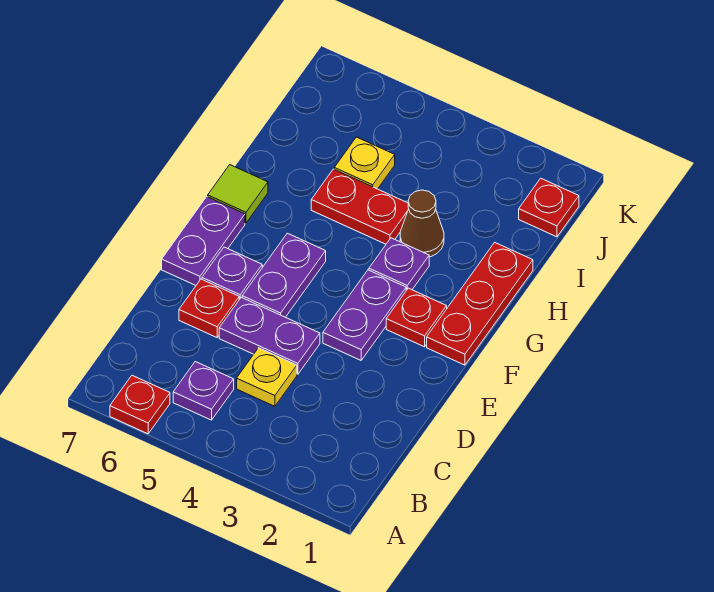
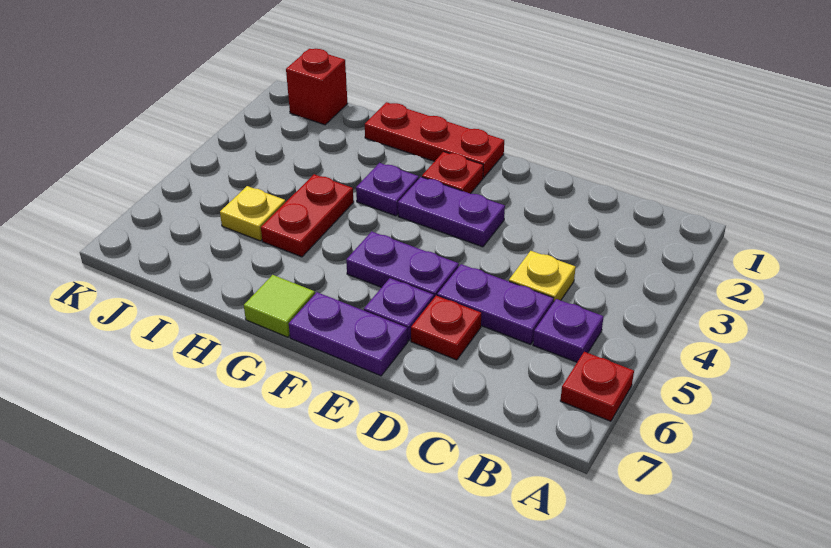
purple plate D4:D5 level 1 -> purple plate C5:D5 level 1
brown cone H3 level 1 -> none
red plate J1 level 1 -> red brick J1 level 1

